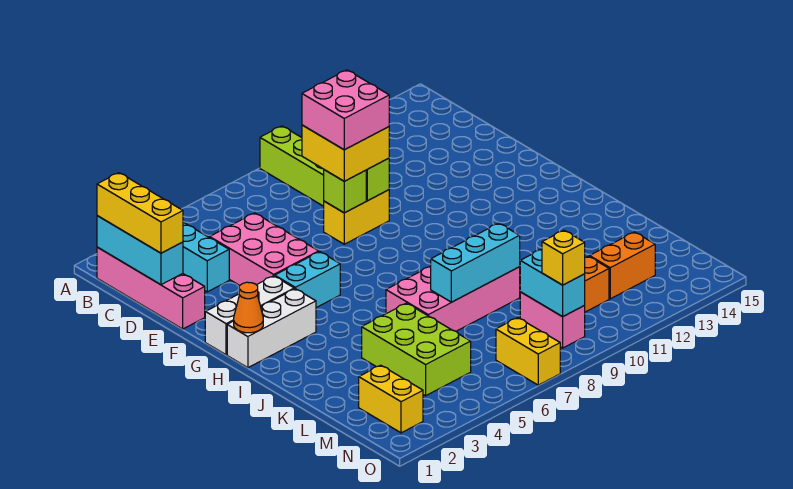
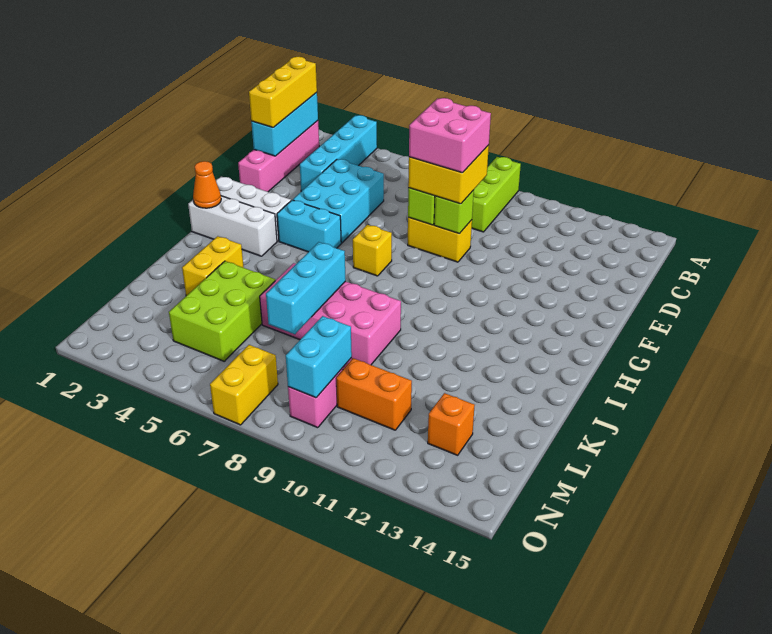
pink brick D4:F5 level 1 -> cyan brick D4:F5 level 1
cyan brick K7:K9 level 2 -> cyan brick J7:L7 level 2
yellow brick M2:N2 level 1 -> yellow brick J3:K3 level 1
orange brick M12:M13 level 1 -> orange brick M13 level 1
yellow brick N9 level 3 -> yellow brick G7 level 1

